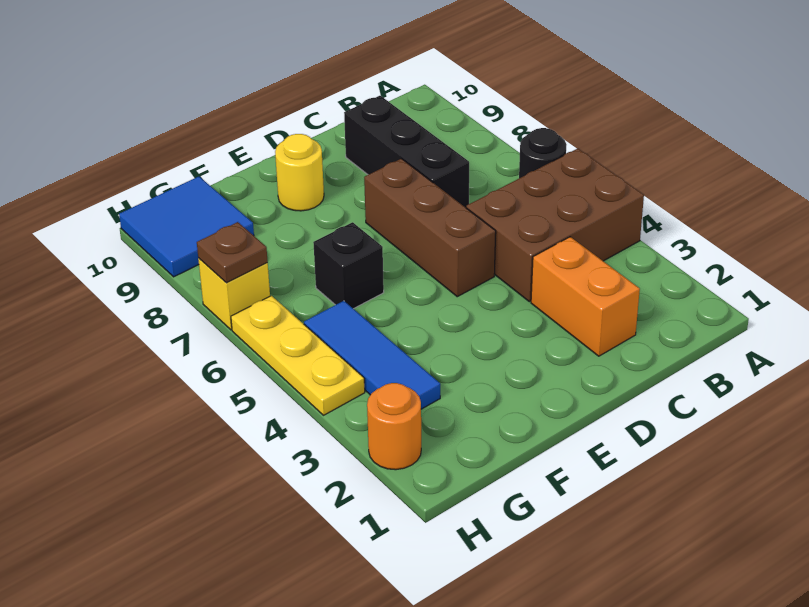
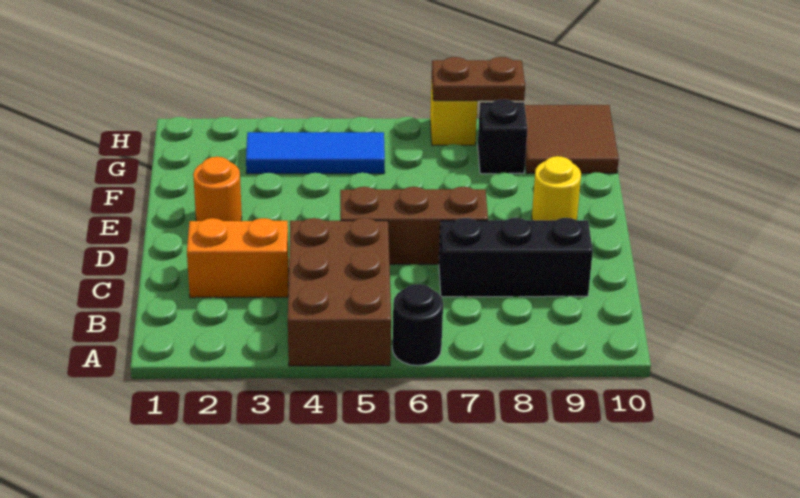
black brick F6 level 1 -> black brick G8 level 1
blue tile G9:H10 level 1 -> brown tile G9:H10 level 1
orange round brick H2 level 1 -> orange round brick E2 level 1
yellow plate H4:H6 level 1 -> none
brown plate H7 level 2 -> brown plate H7:H8 level 2

